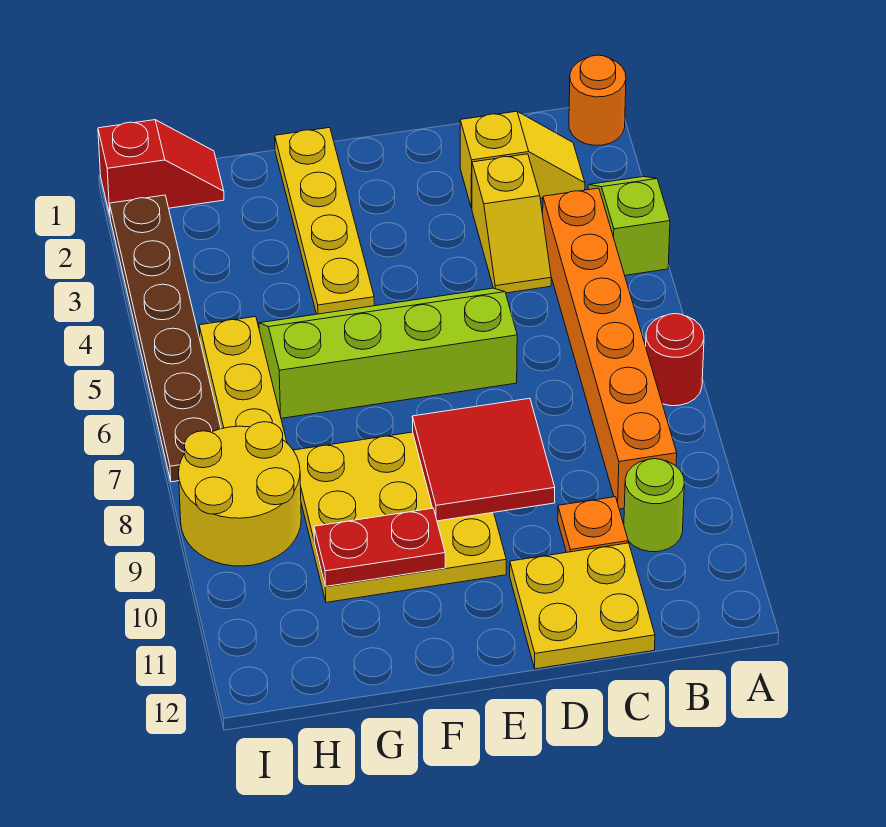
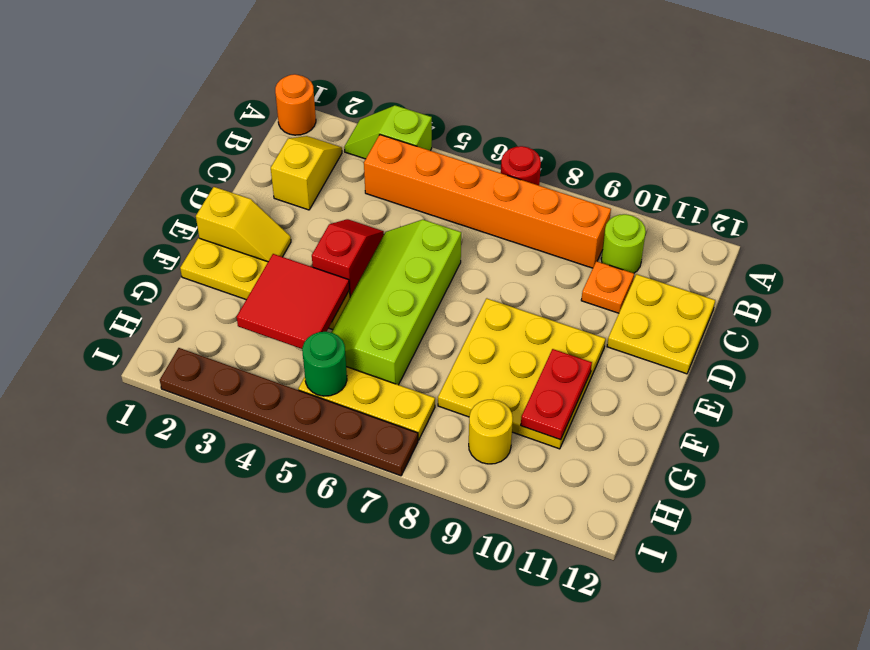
yellow slope C3:C4 level 1 top 3 -> yellow slope E1:E2 level 1 top 1
red tile D8:E9 level 2 -> red tile F3:G4 level 2
red slope H1:I1 level 1 top I -> red slope D4:E4 level 1 top E
none -> green round brick H5 level 2
yellow round brick H8:I9 level 1 -> yellow round brick H9 level 1

